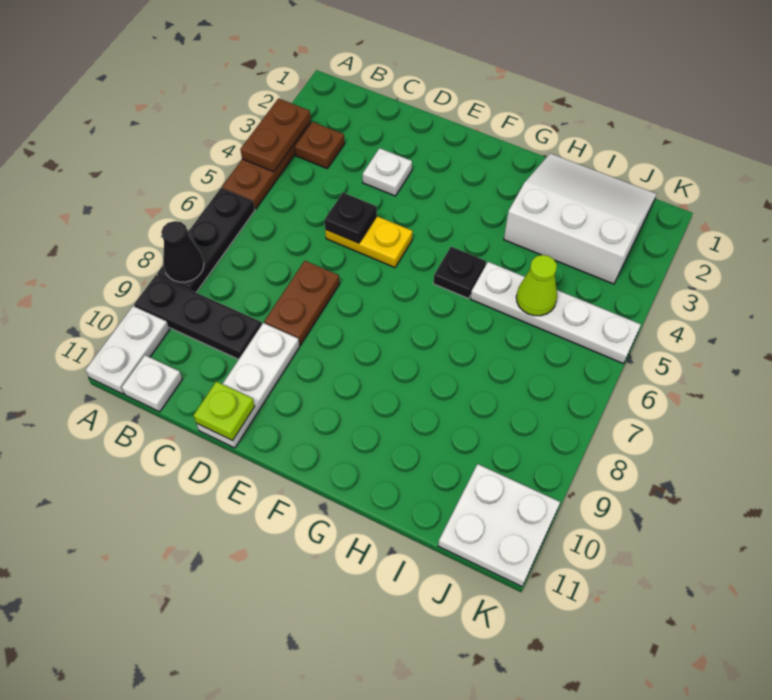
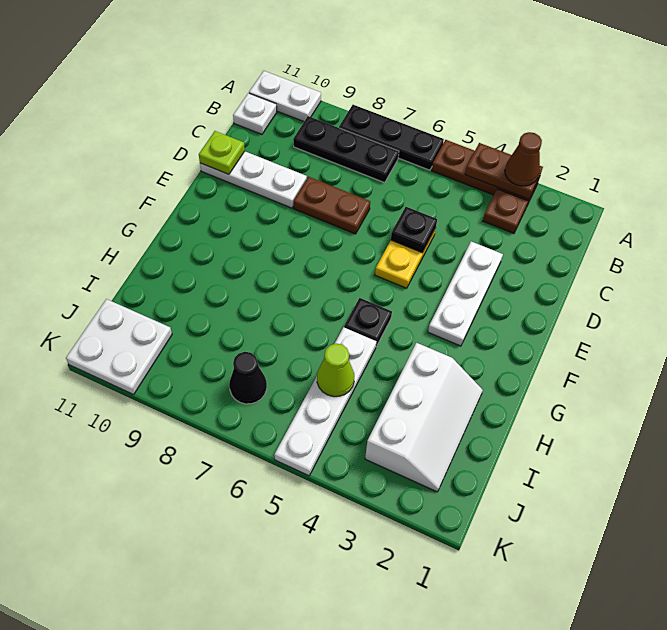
none -> brown cone A3 level 3
black cone A8 level 2 -> black cone J7 level 1
black plate A9:C9 level 1 -> black plate B7:B9 level 1
white plate D3 level 1 -> white plate D3:F3 level 1
white slope H1:J3 level 1 top 3 -> white slope H2:J3 level 1 top 3

